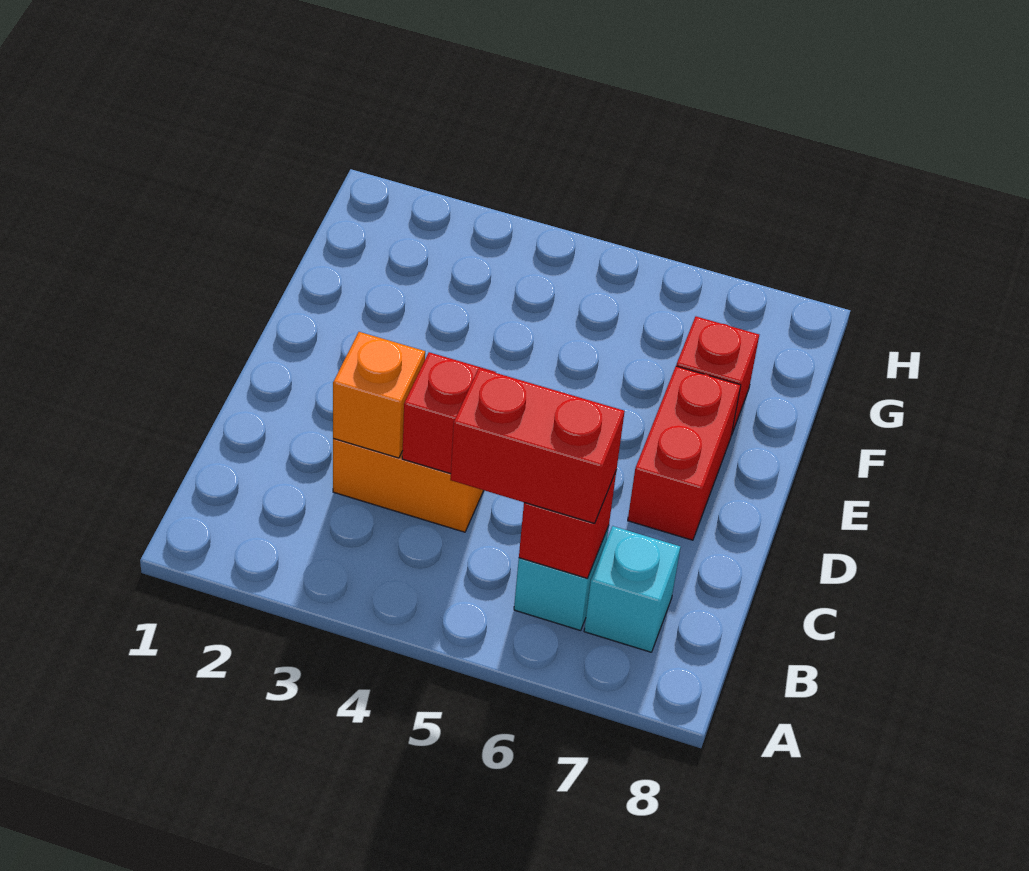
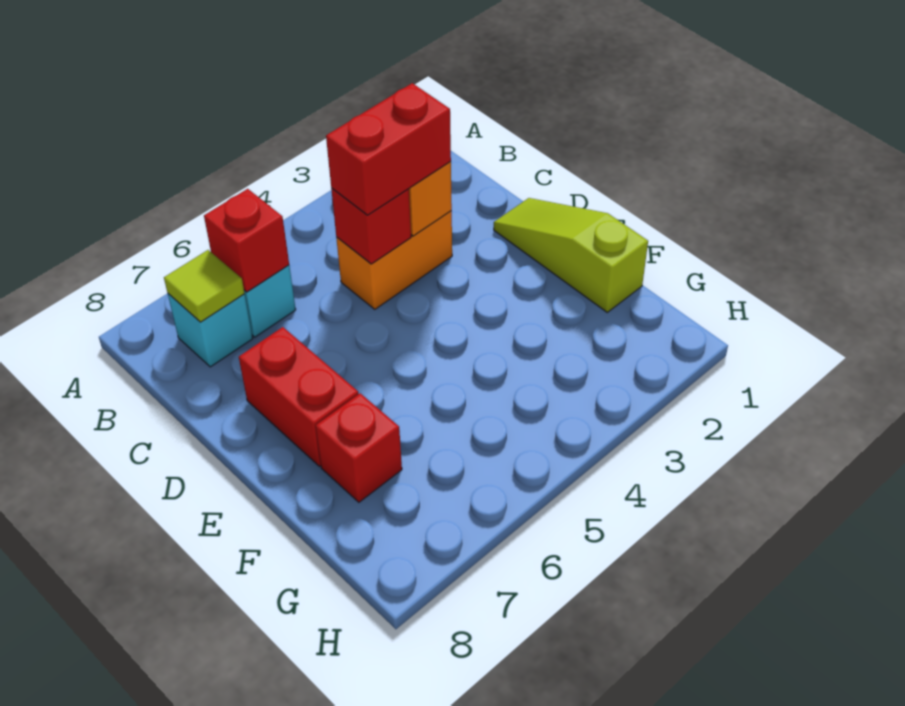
red brick B5:B6 level 3 -> red brick C3:C4 level 3
none -> lime tile B7 level 2
none -> lime slope D1:F1 level 1 top F

